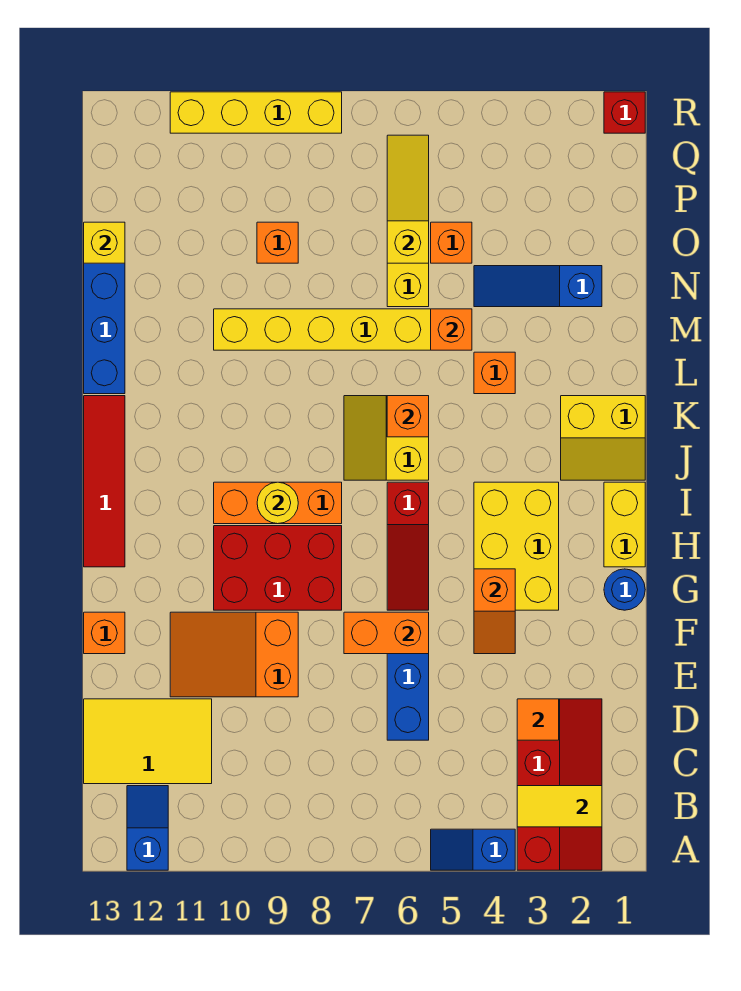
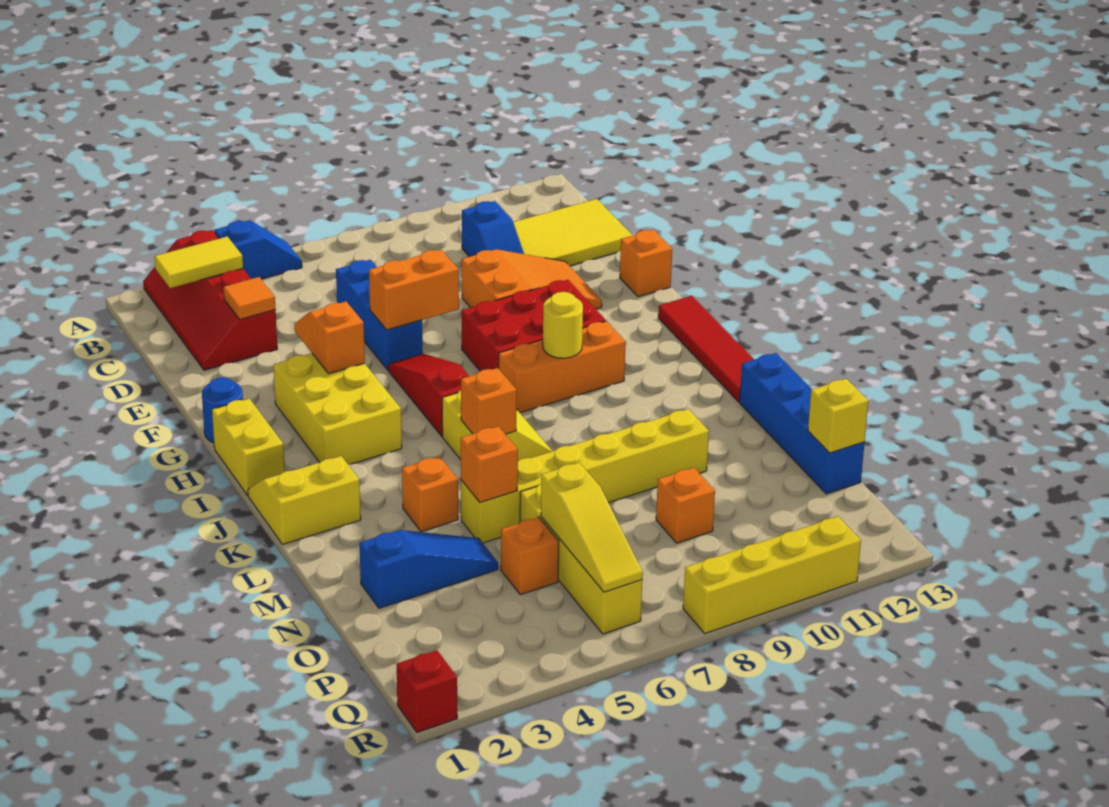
blue slope A12:B12 level 1 top A -> blue slope C10:D10 level 1 top C

